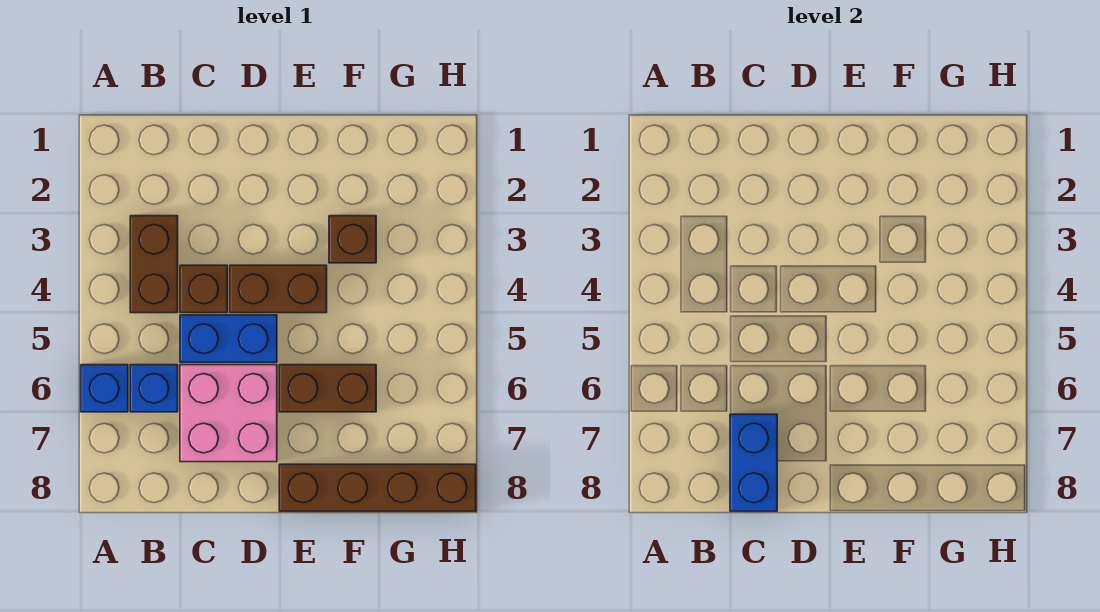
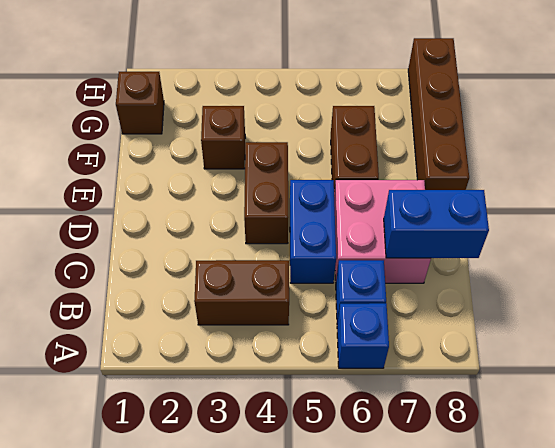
brown brick C4 level 1 -> brown brick G1 level 1

